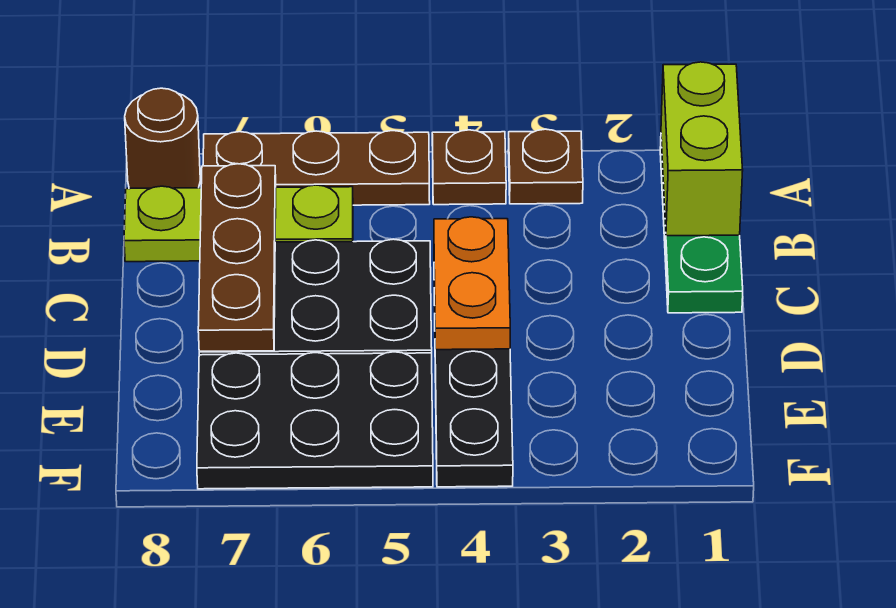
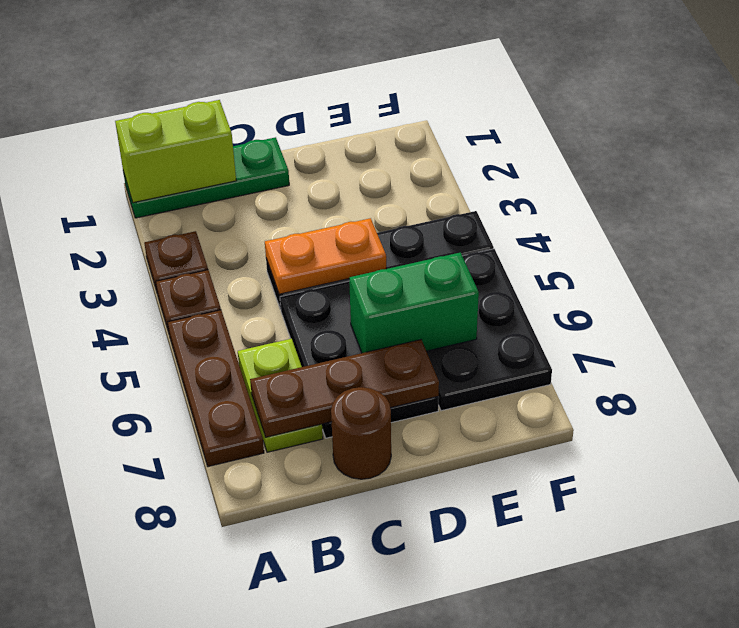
brown round brick A8 level 1 -> brown round brick C8 level 1
lime plate B6:B8 level 1 -> lime plate B6:B7 level 1
none -> green brick D6:E6 level 2

